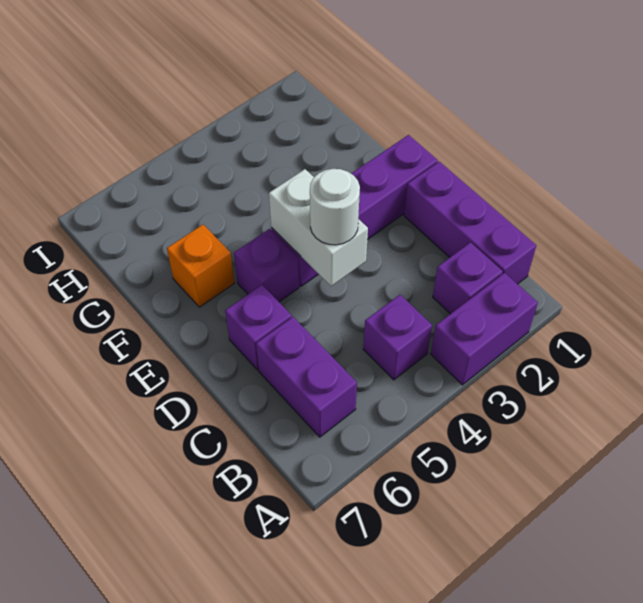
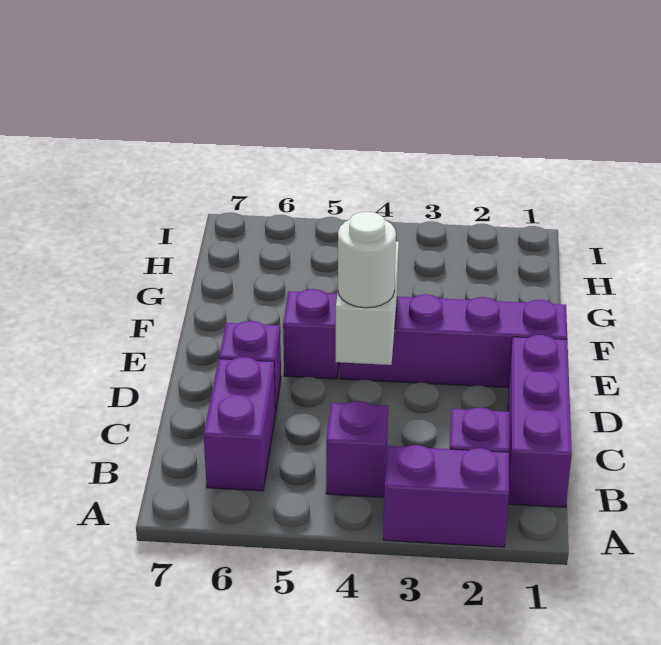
orange brick F6 level 1 -> none

